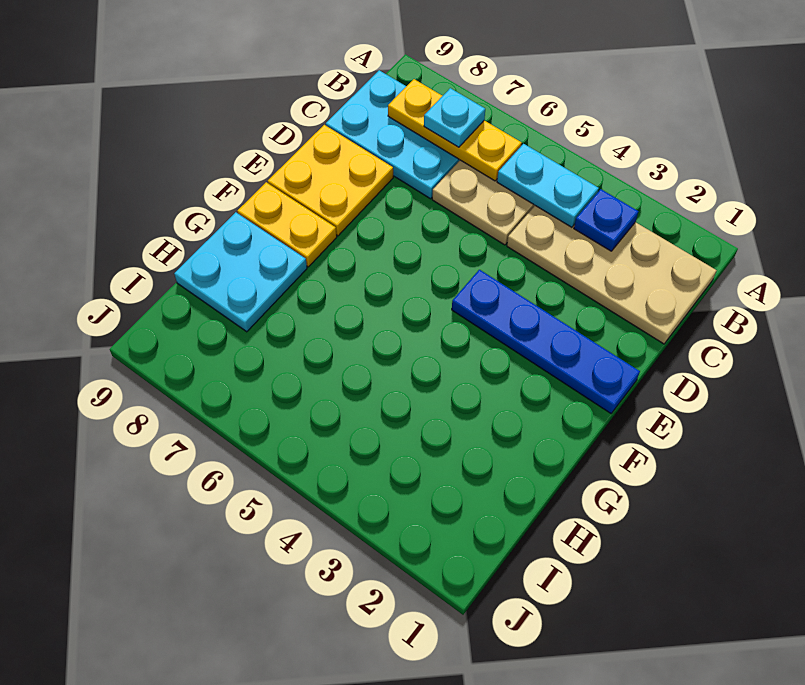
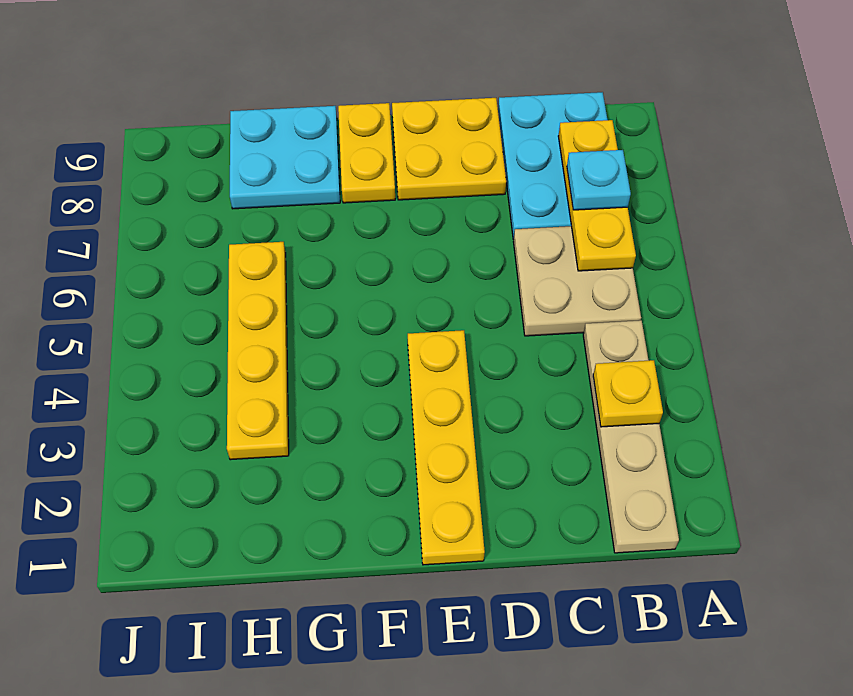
tan plate B1:C4 level 1 -> tan plate B1:B4 level 1
blue plate B3 level 2 -> yellow plate B3 level 2
cyan plate B4:B5 level 2 -> none
blue plate E1:E4 level 1 -> yellow plate E1:E4 level 1
none -> yellow plate H3:H6 level 1

